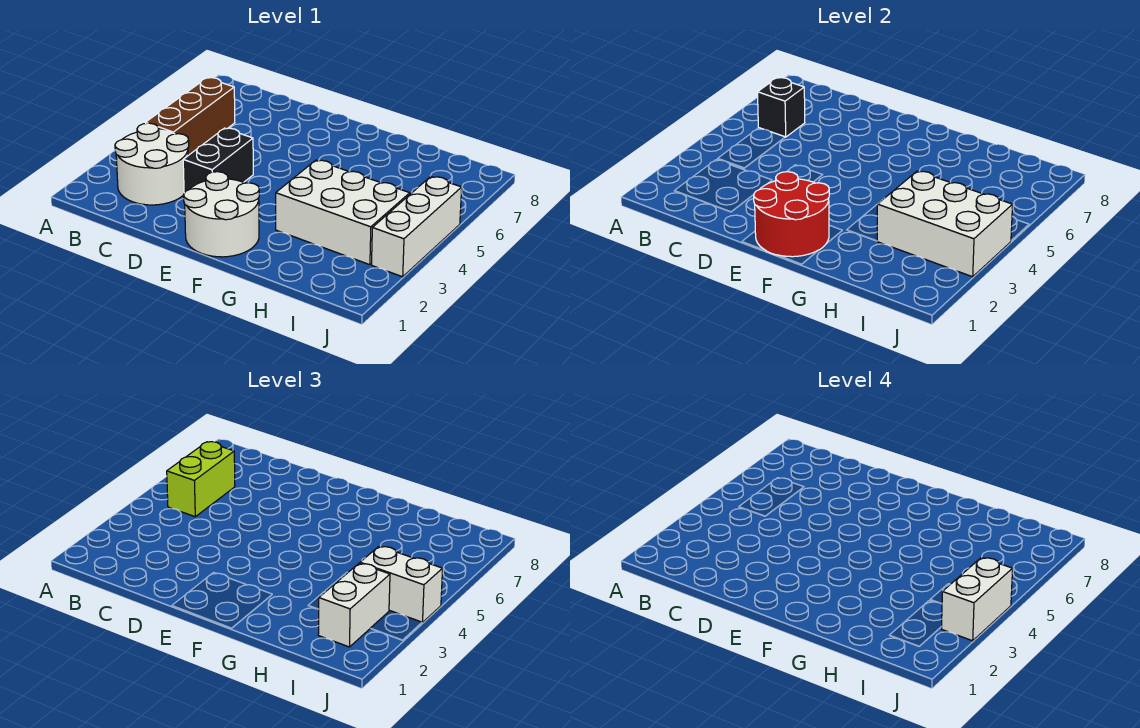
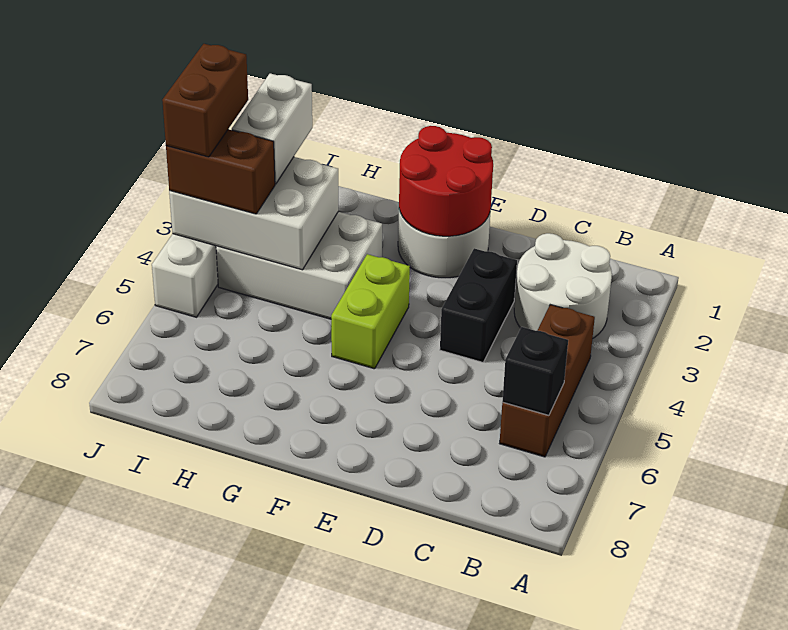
lime brick B5:B6 level 3 -> lime brick F4:F5 level 1
white brick I4:J4 level 3 -> brown brick I4:J4 level 3
white brick J3:J4 level 4 -> brown brick J3:J4 level 4

